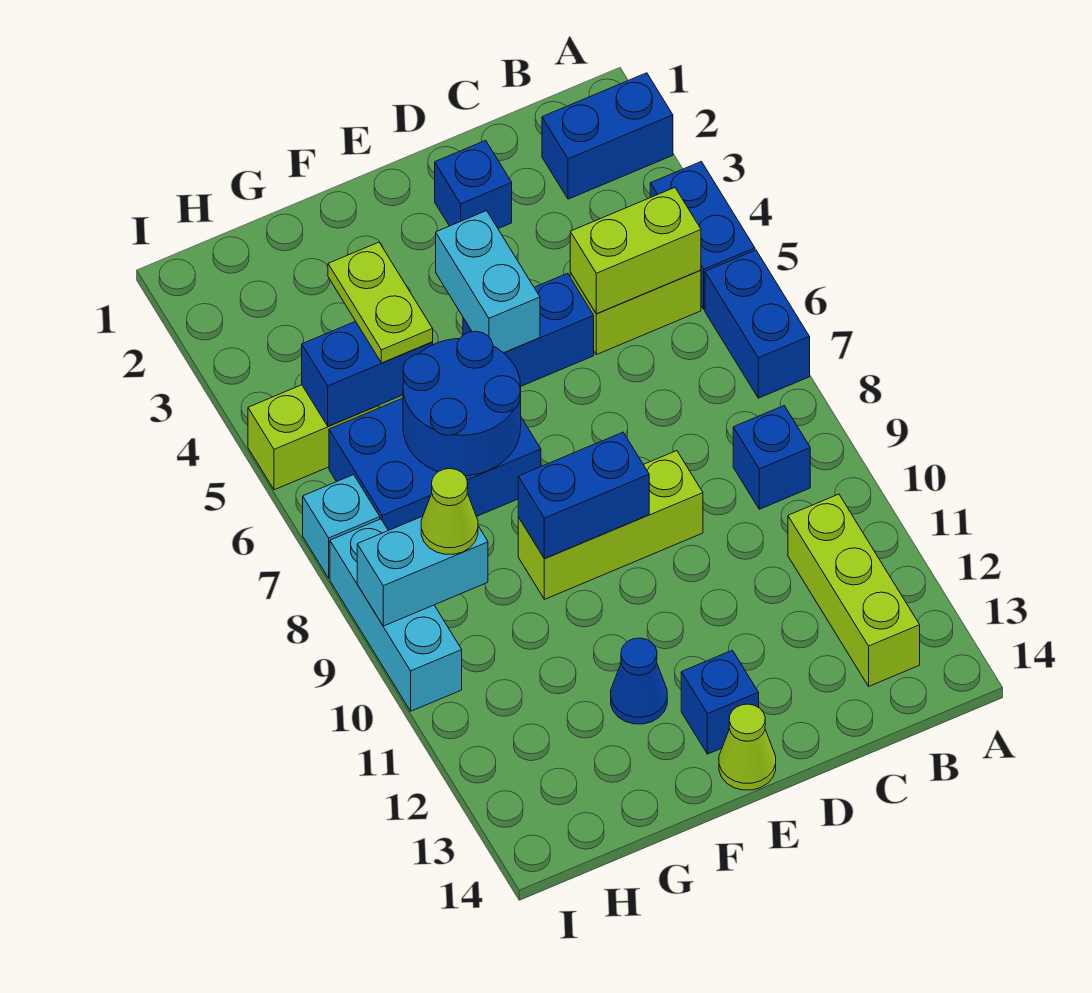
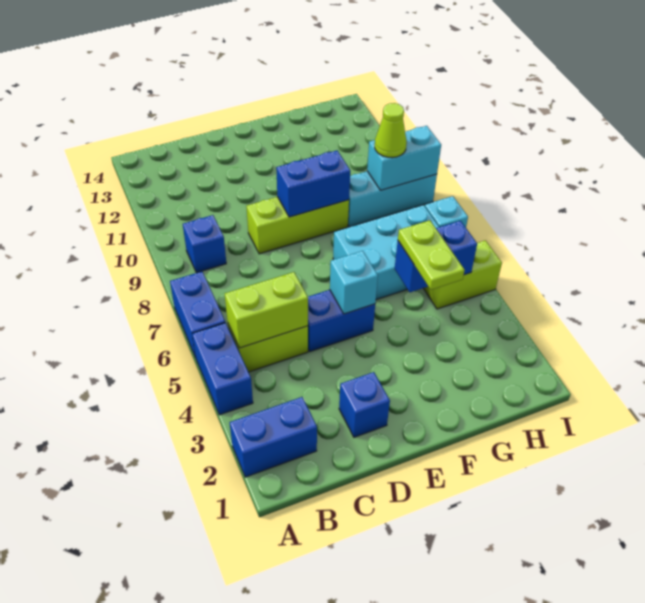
lime brick B11:B13 level 1 -> none
cyan brick E4:E5 level 2 -> cyan brick E5 level 2
blue brick E13 level 1 -> none
lime cone E14 level 1 -> none
blue brick F6:H7 level 1 -> cyan brick F6:H7 level 1
blue round brick F6:G7 level 2 -> none
blue cone F12 level 1 -> none
cyan brick I8:I10 level 1 -> cyan brick G9:I9 level 1

